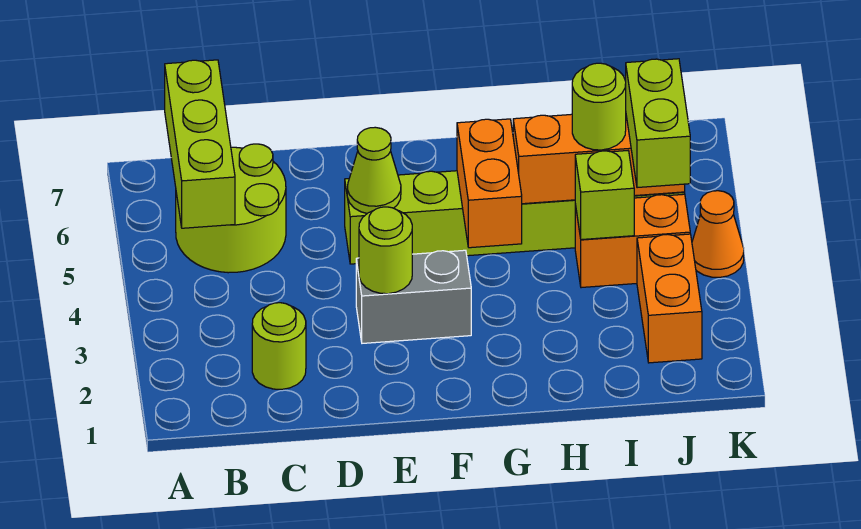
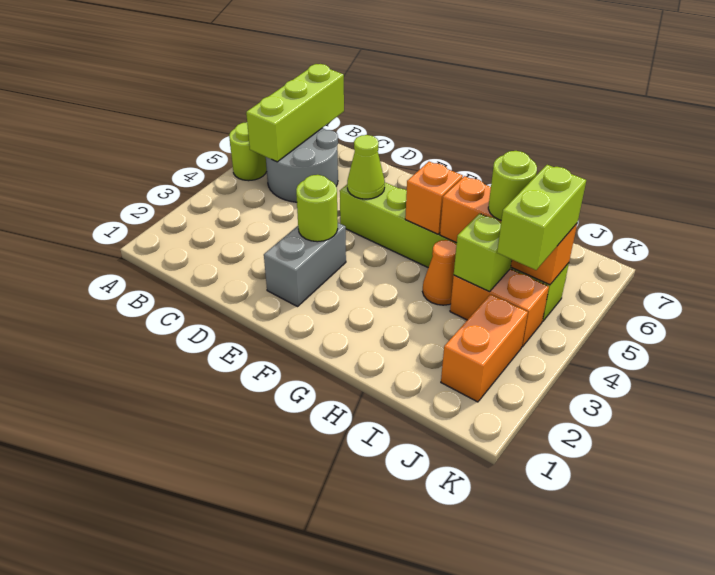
lime round brick B5:C6 level 1 -> grey round brick B5:C6 level 1
lime round brick C2 level 1 -> lime round brick A5 level 1
grey brick E3:F3 level 1 -> grey brick E2:E3 level 1
orange brick G4:G5 level 2 -> orange brick G5 level 2
orange cone K4 level 1 -> orange cone H4 level 1

